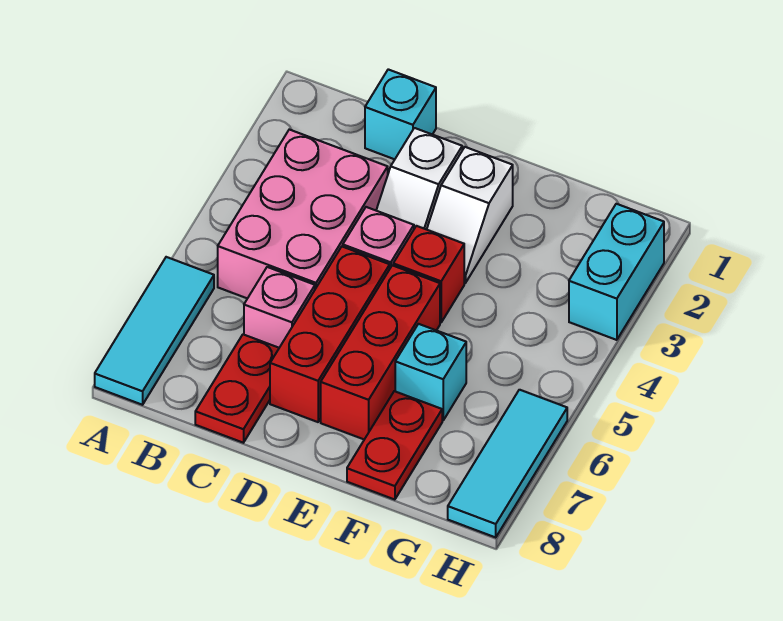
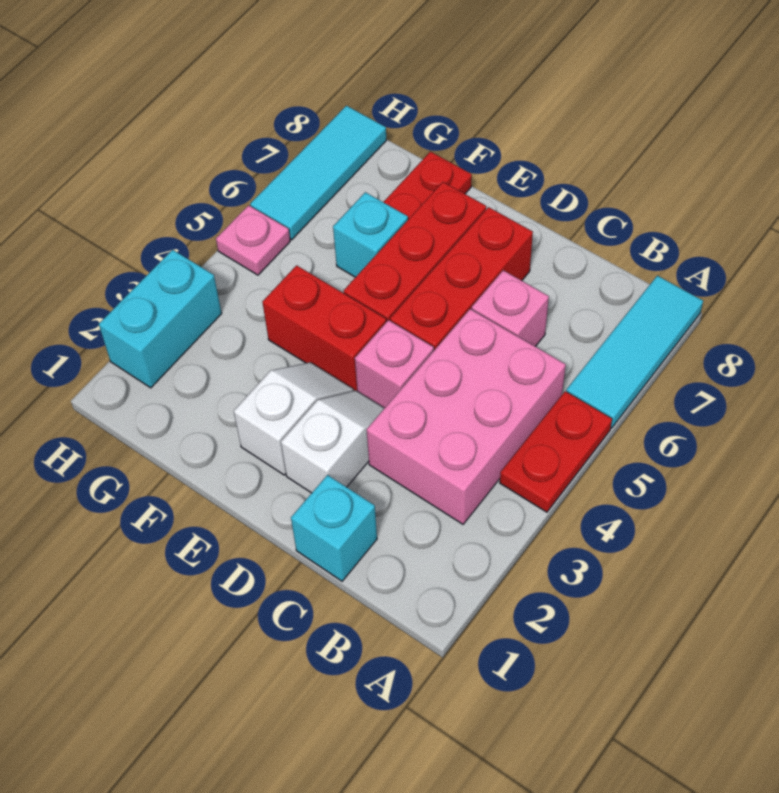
red plate C7:C8 level 1 -> red plate A4:A5 level 1
red brick E4 level 1 -> red brick E4:F4 level 1
none -> pink plate H5 level 1

